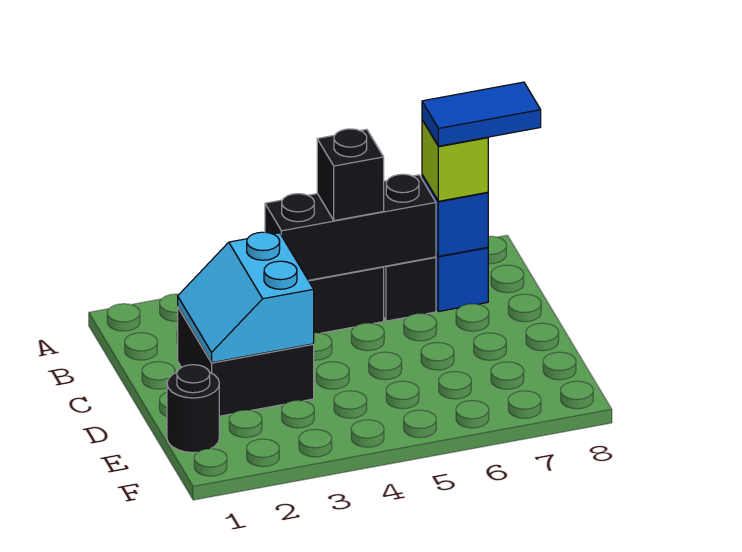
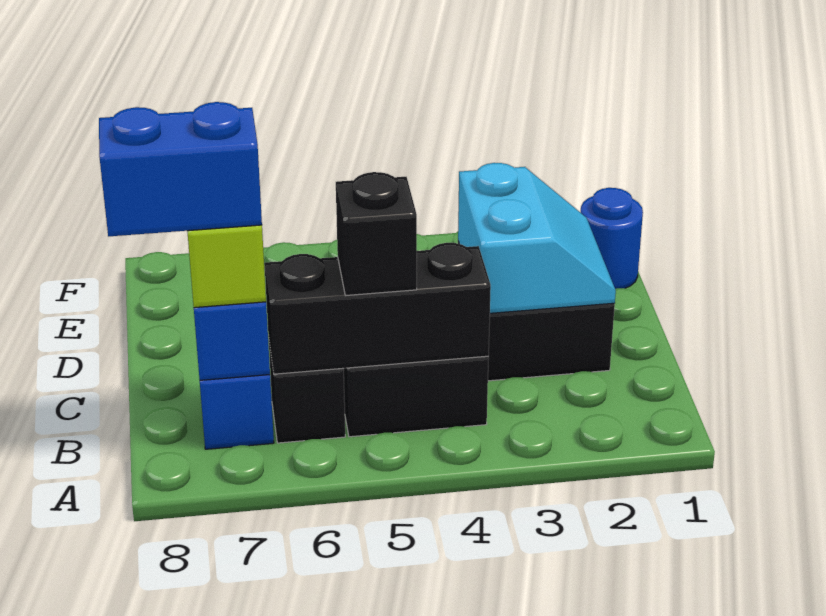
blue tile B7:B8 level 4 -> blue brick B7:B8 level 4
black round brick E1 level 1 -> blue round brick E1 level 1

